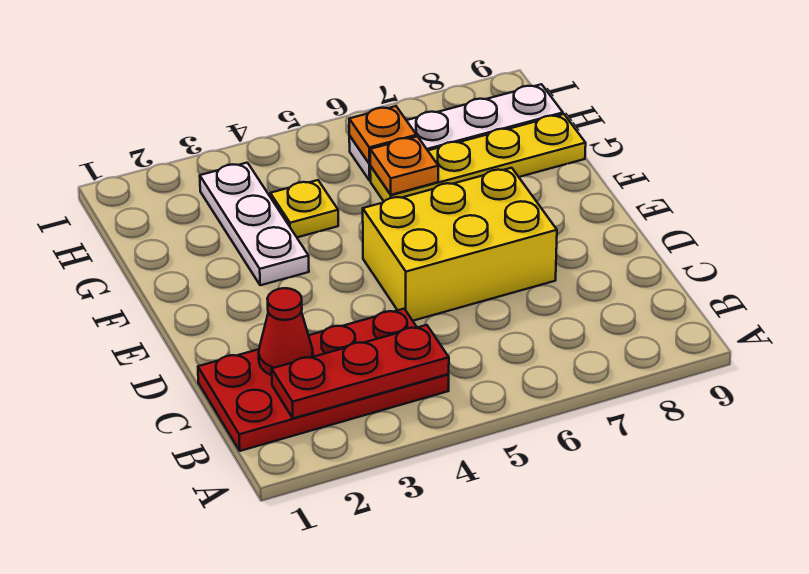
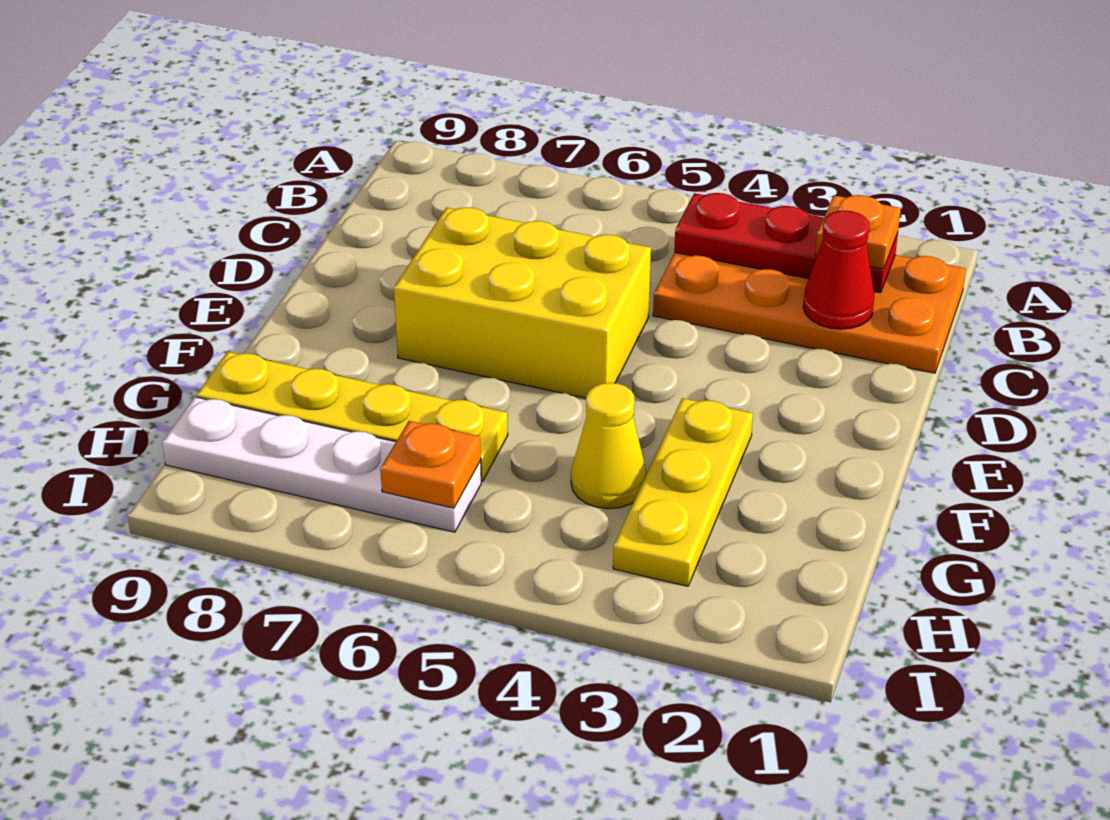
red plate B1:C4 level 1 -> orange plate B1:C4 level 1
white plate F3:H3 level 1 -> yellow plate F3:H3 level 1
yellow plate G4 level 1 -> yellow cone G4 level 1
orange plate G6 level 2 -> orange plate B2 level 3

